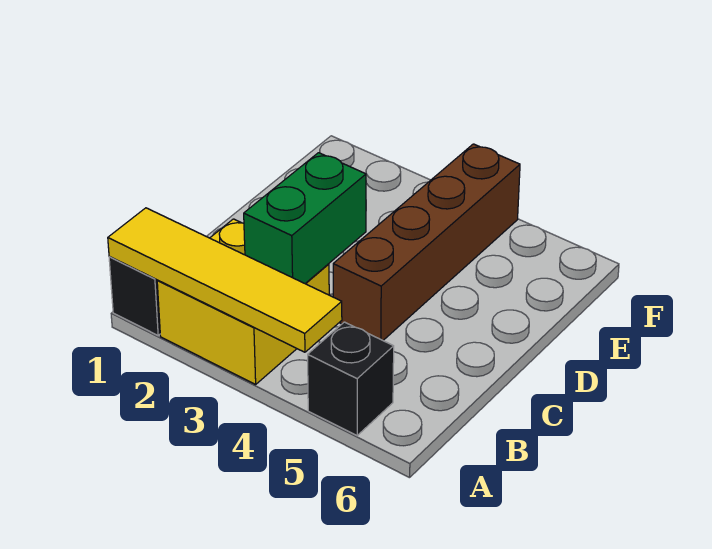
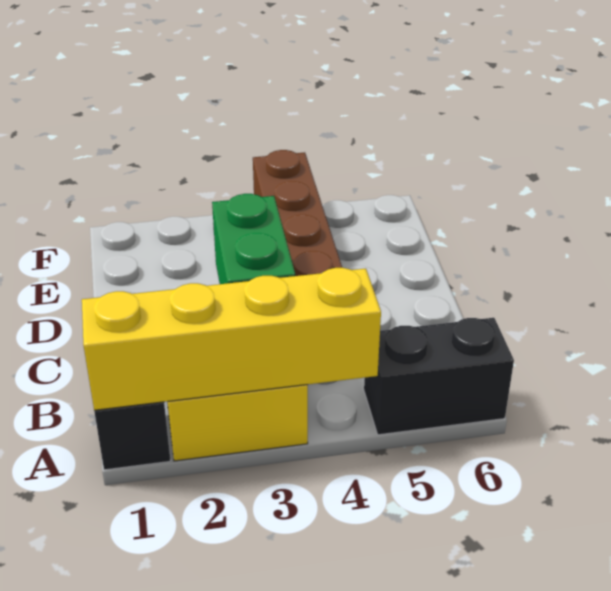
yellow tile A1:A4 level 2 -> yellow brick A1:A4 level 2
black brick A5 level 1 -> black brick A5:A6 level 1

